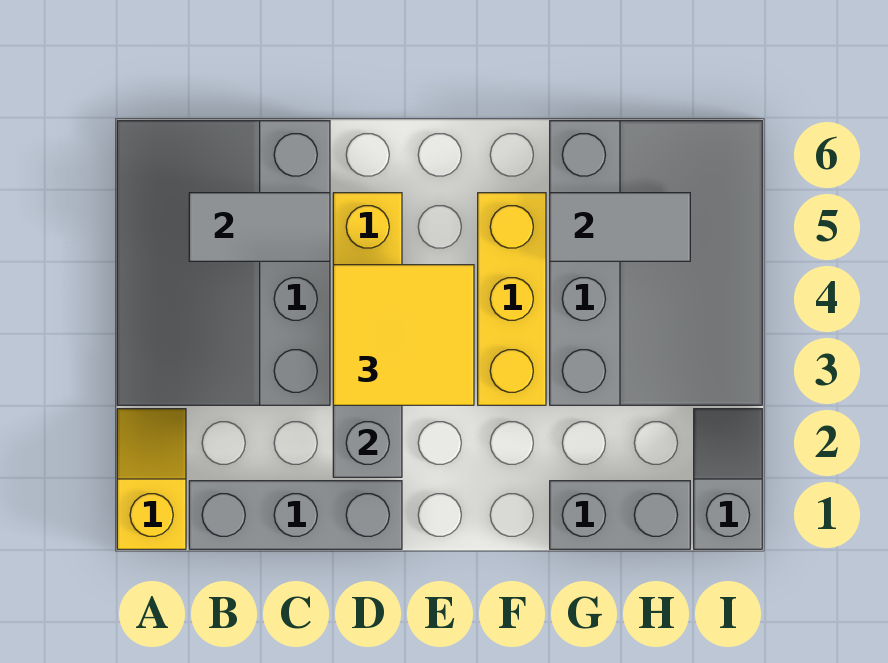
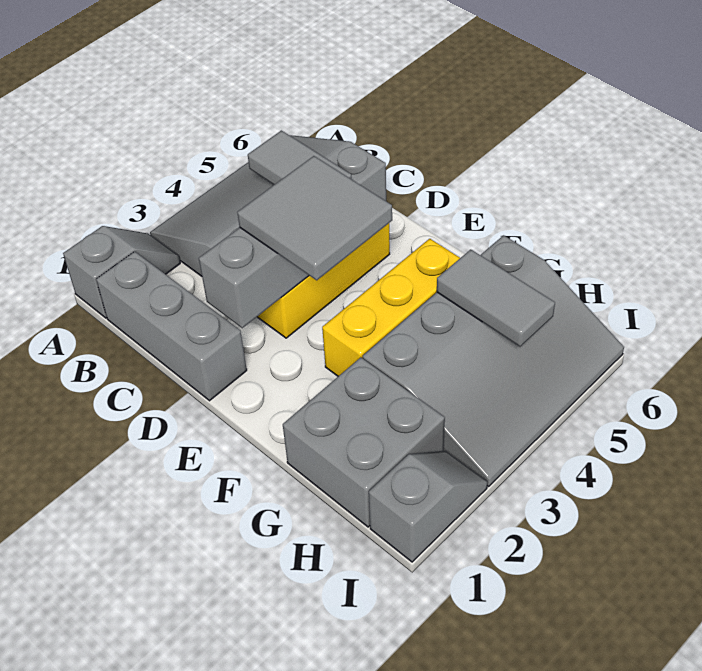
yellow slope A1:A2 level 1 top 1 -> grey slope A1:A2 level 1 top 1
yellow tile D3:E4 level 3 -> grey tile D3:E4 level 3
grey brick G1:H1 level 1 -> grey brick G1:H2 level 1

